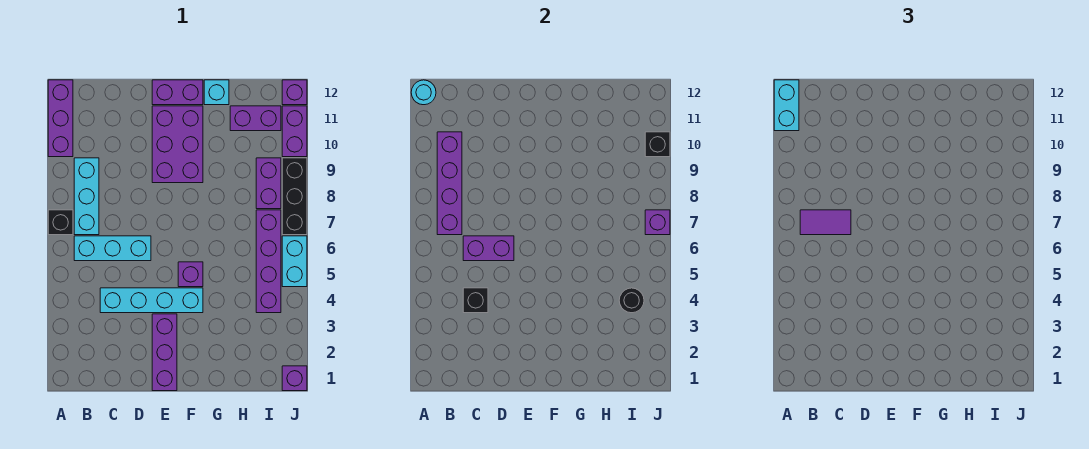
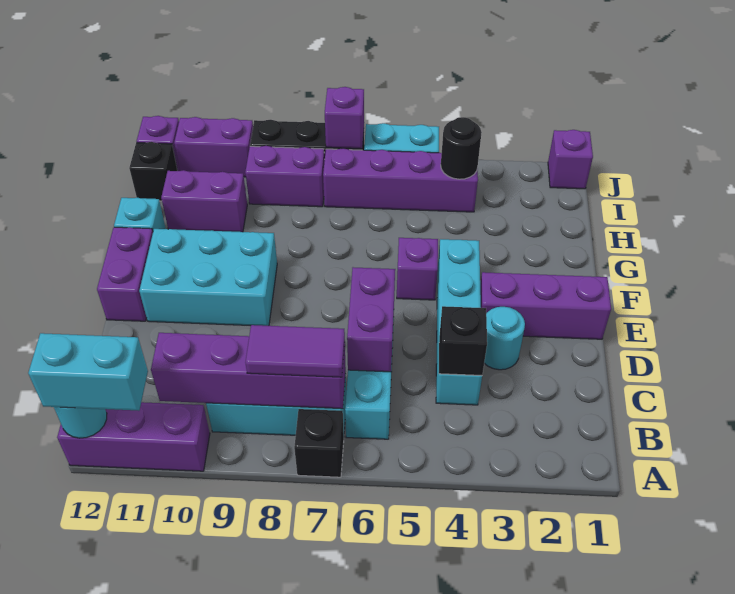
purple tile B7:C7 level 3 -> purple tile B7:B8 level 3
none -> cyan round brick D3 level 1
purple brick E9:F11 level 1 -> cyan brick E9:F11 level 1
purple brick H11:I11 level 1 -> purple brick H10:H11 level 1
black brick J10 level 2 -> black brick I12 level 1

